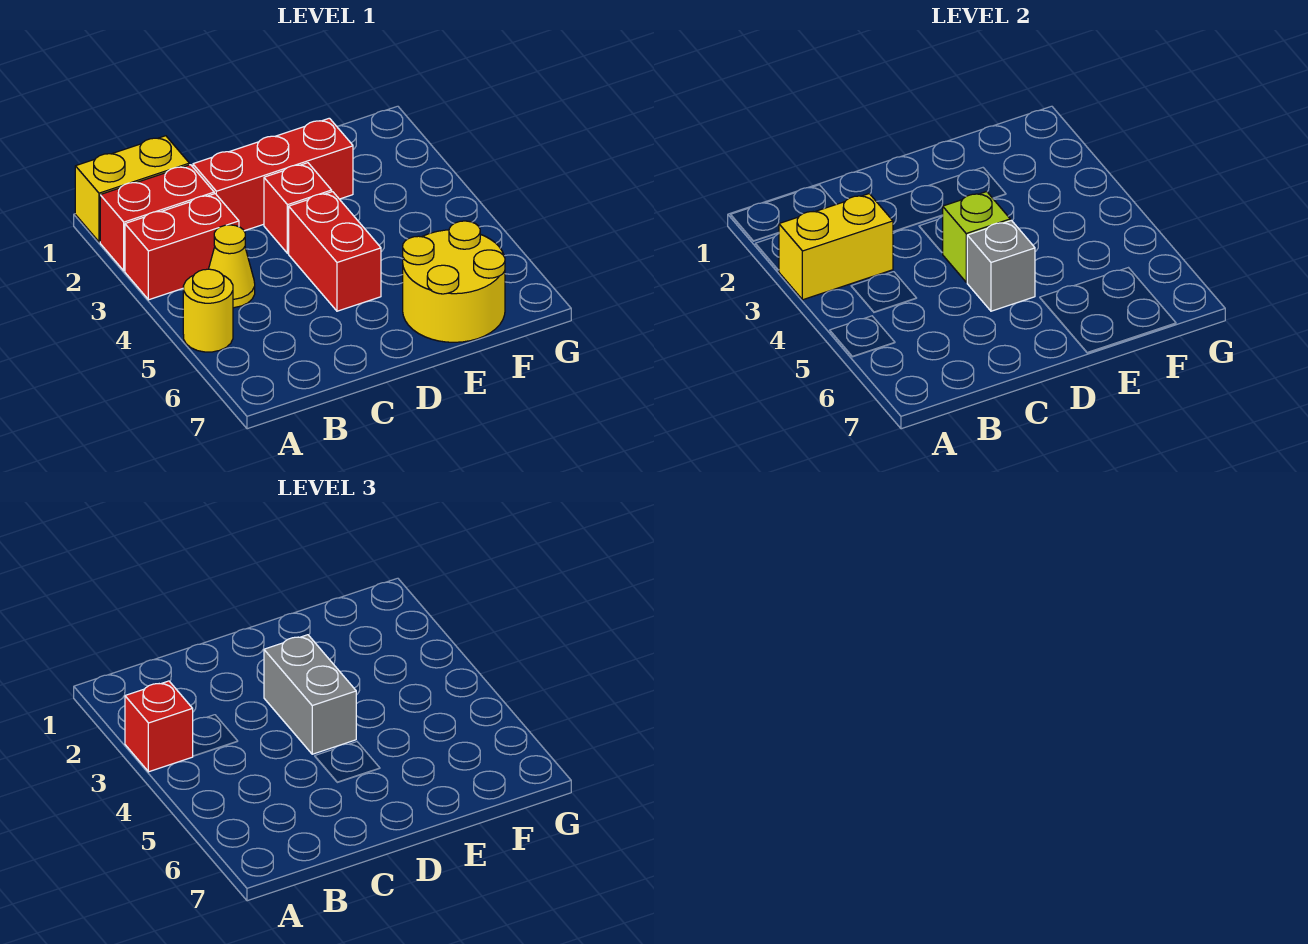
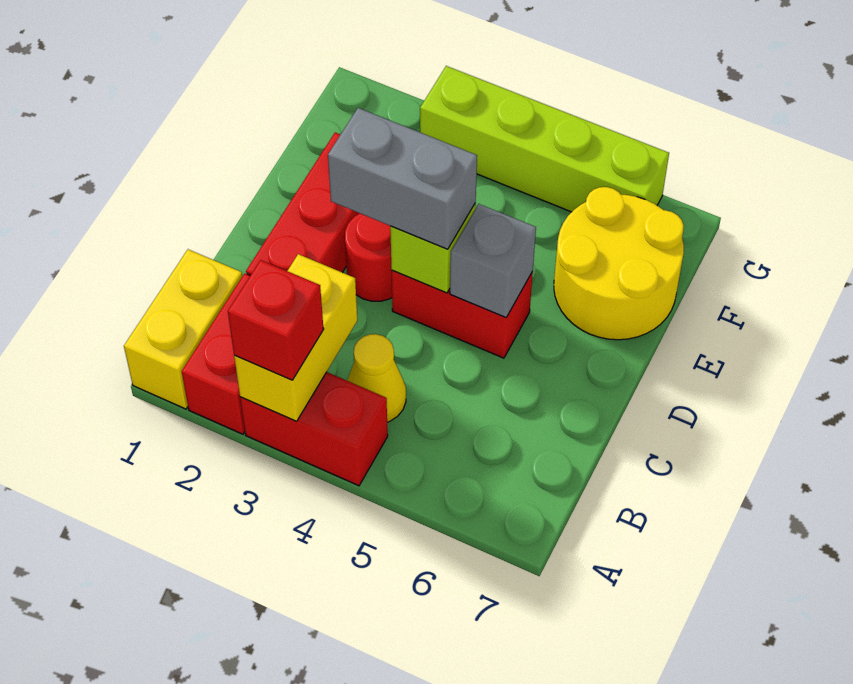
red brick A3:B3 level 1 -> red brick A3:A4 level 1
yellow round brick A5 level 1 -> none
red brick D3 level 1 -> red round brick D3 level 1
none -> lime brick G3:G6 level 1

